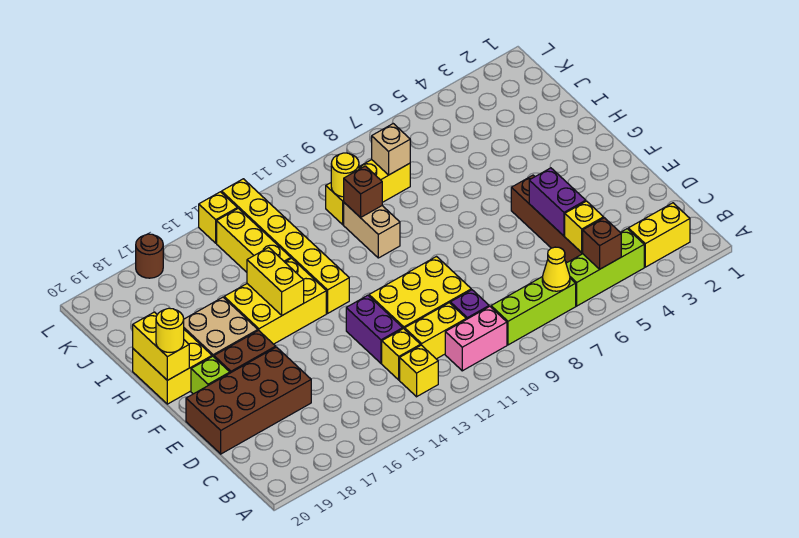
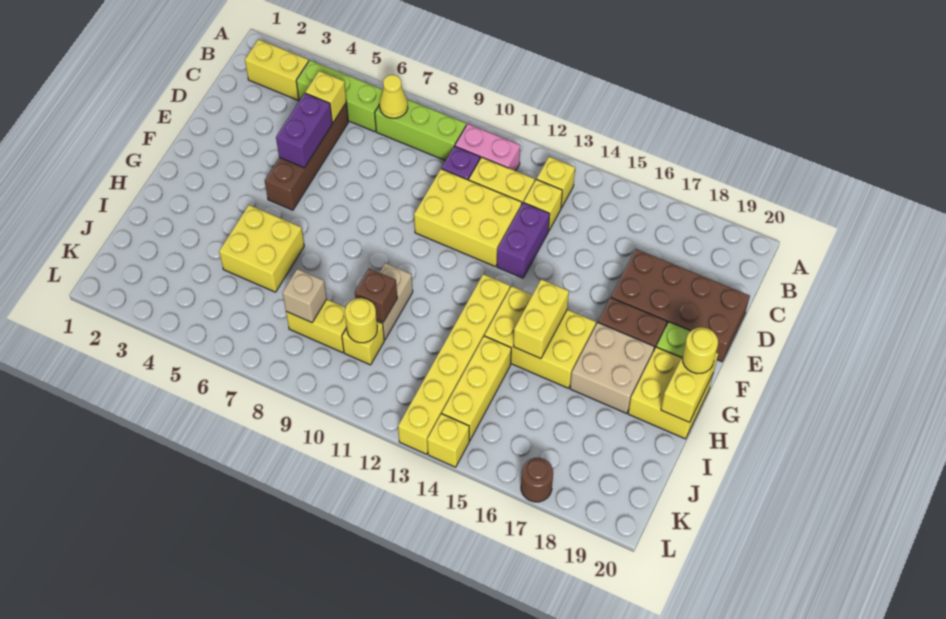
brown brick B5 level 2 -> none
none -> yellow brick H5:I6 level 1

